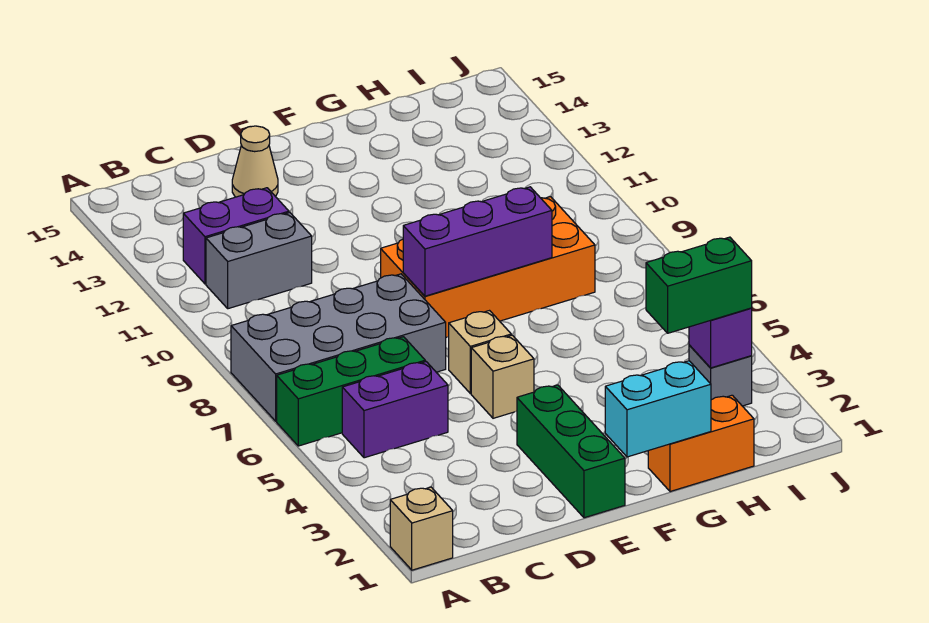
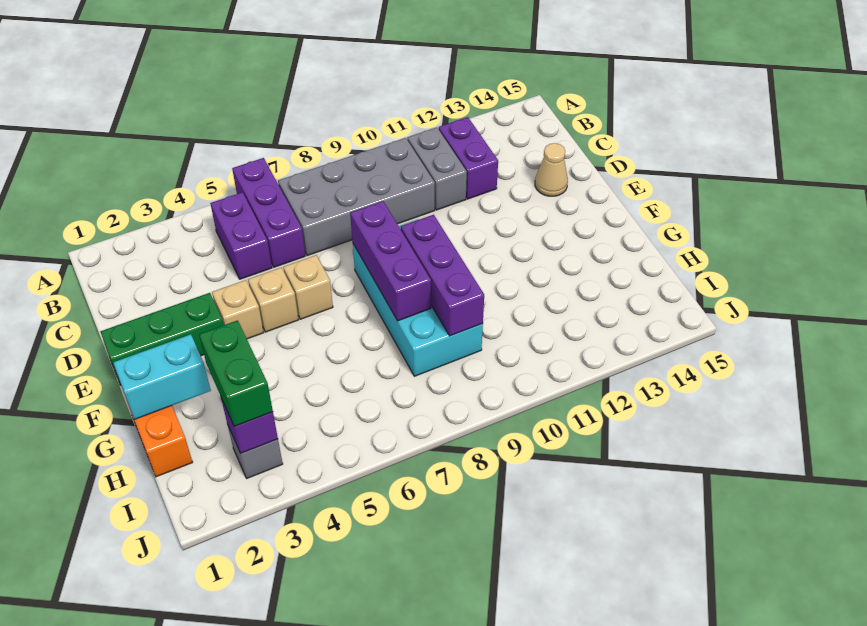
tan brick A1 level 1 -> tan brick E4 level 1
green brick A6:C6 level 1 -> purple brick A6:C6 level 1
grey brick A7:D8 level 1 -> grey brick B7:C10 level 1
orange brick E8:H9 level 1 -> cyan brick E8:H9 level 1
cyan brick F1:G1 level 2 -> cyan brick G1:G2 level 2
none -> purple brick F9:H9 level 2

